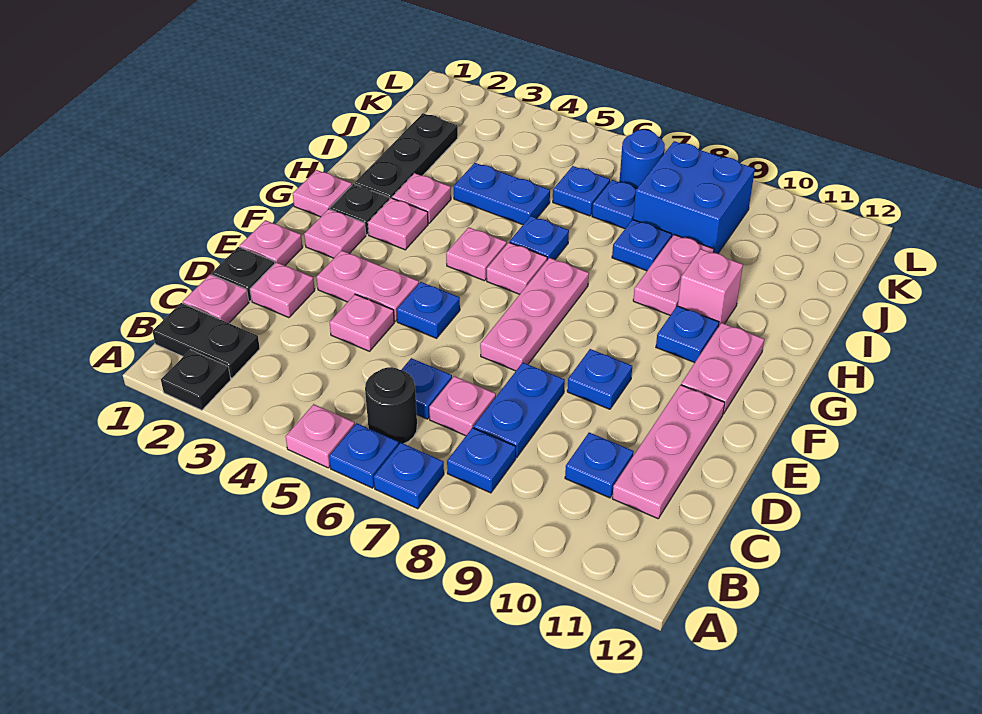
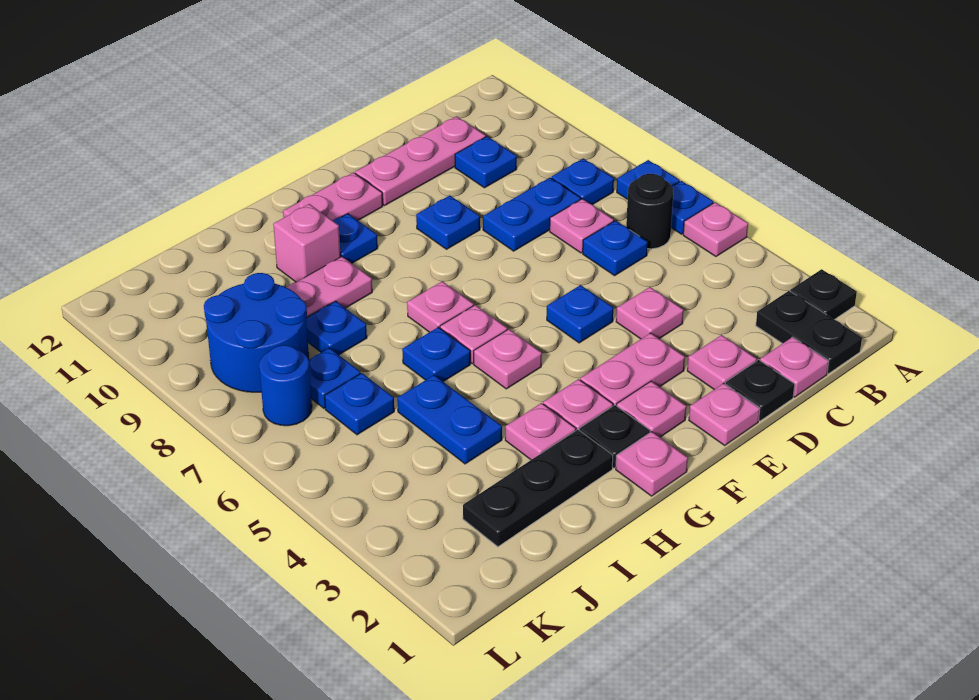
pink plate E3:E4 level 1 -> pink plate E3:F3 level 1
pink plate E7:G7 level 1 -> pink plate G7 level 1
blue brick J8:K9 level 1 -> blue round brick J8:K9 level 1

